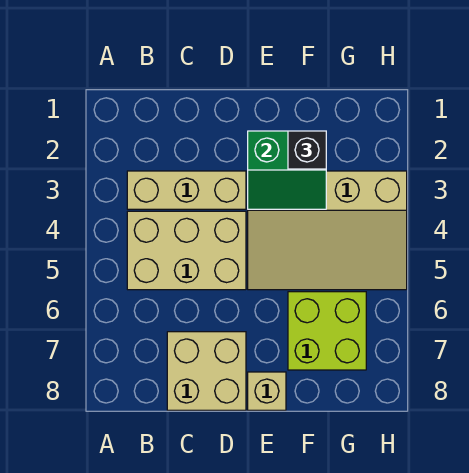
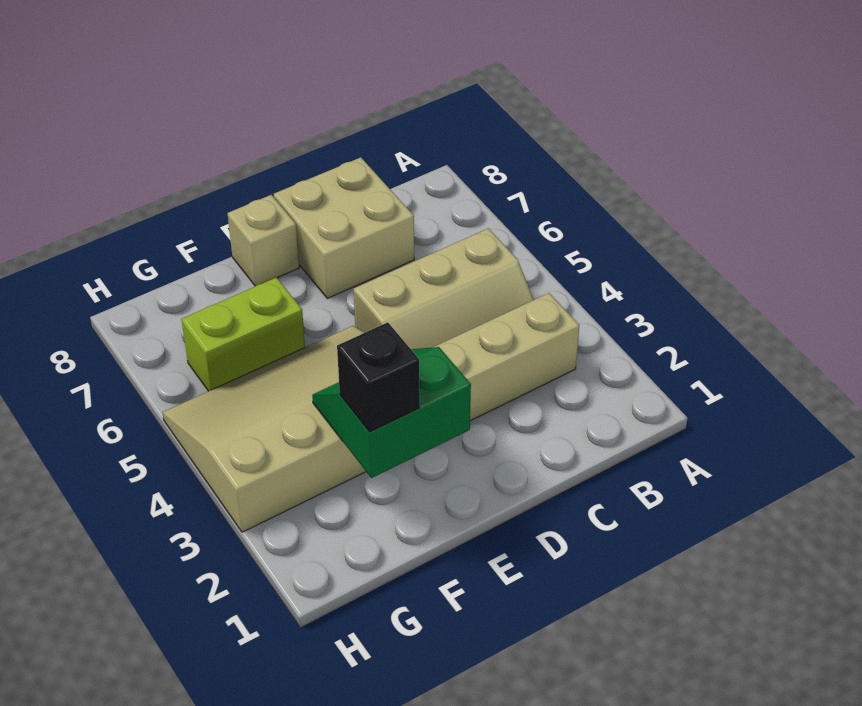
tan brick B4:D5 level 1 -> tan slope B4:D5 level 1 top 5
lime brick F6:G7 level 1 -> lime brick F6:G6 level 1

